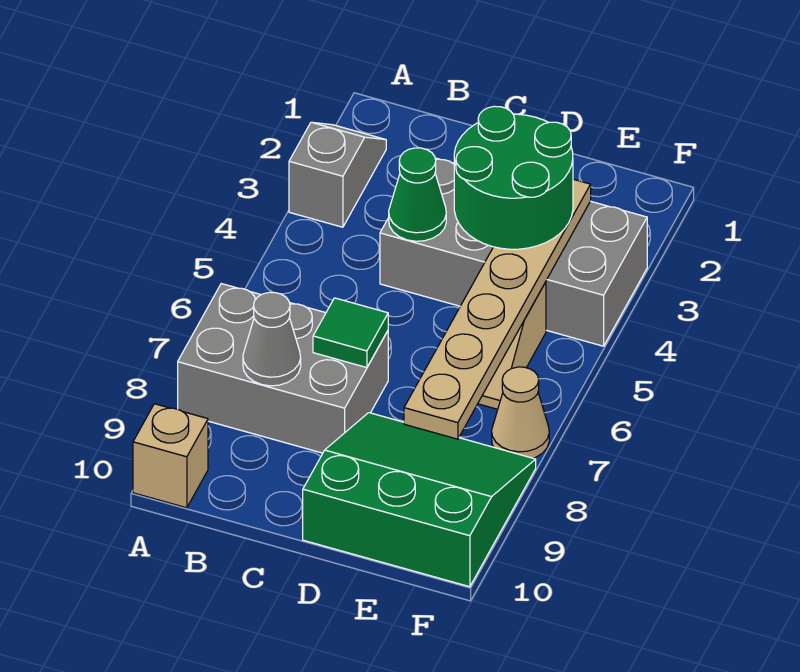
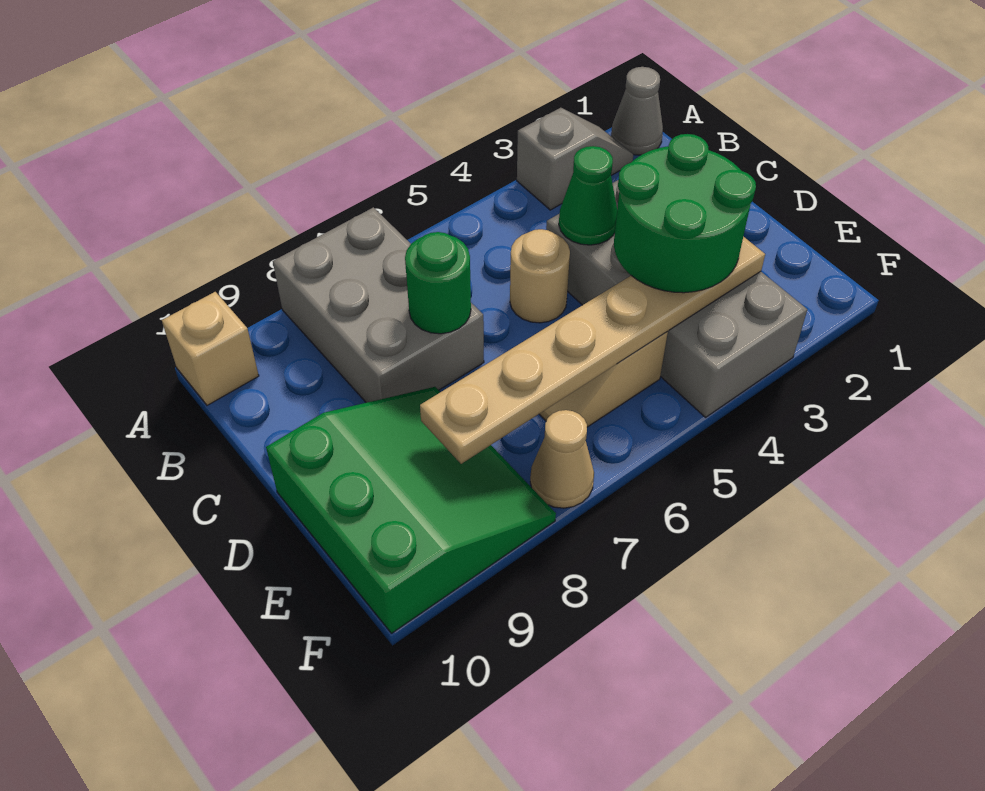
grey cone B8 level 2 -> grey cone A1 level 1
none -> tan round brick C5 level 1
green tile C7 level 2 -> green round brick C7 level 2

